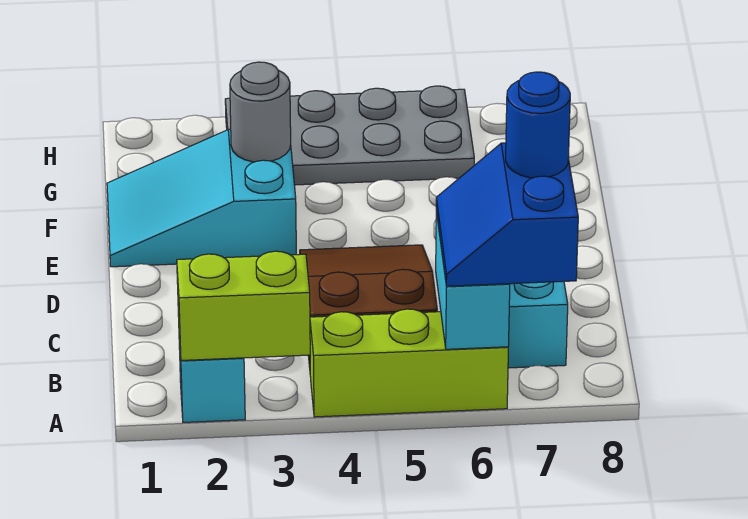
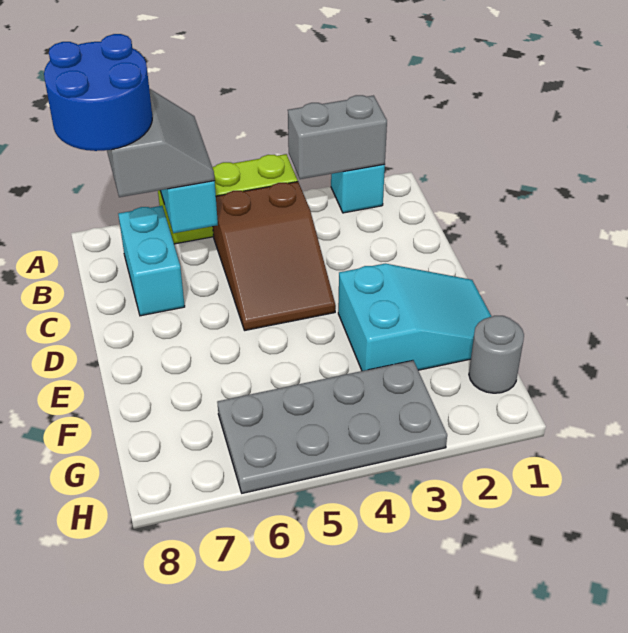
lime brick A2:A3 level 2 -> grey brick A2:A3 level 2
blue slope A6:B7 level 3 top 7 -> grey slope A6:B7 level 3 top 7
blue round brick B7 level 4 -> blue round brick A7:B8 level 4
grey round brick F3 level 2 -> grey round brick G1 level 1

